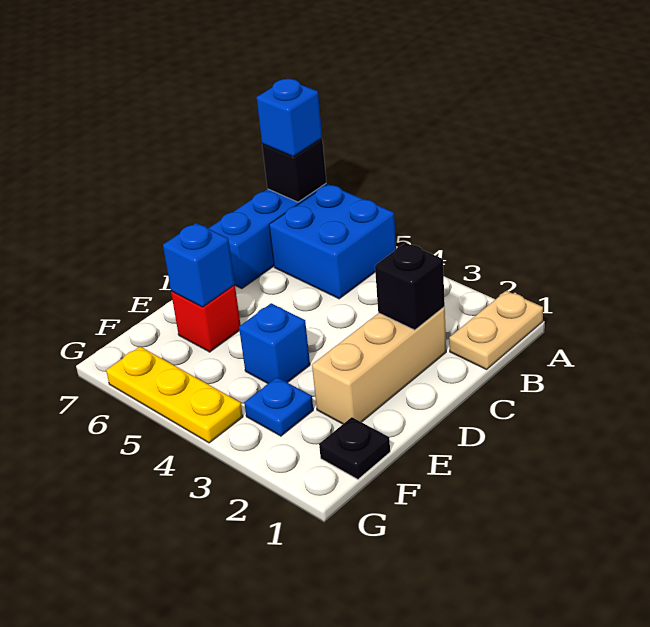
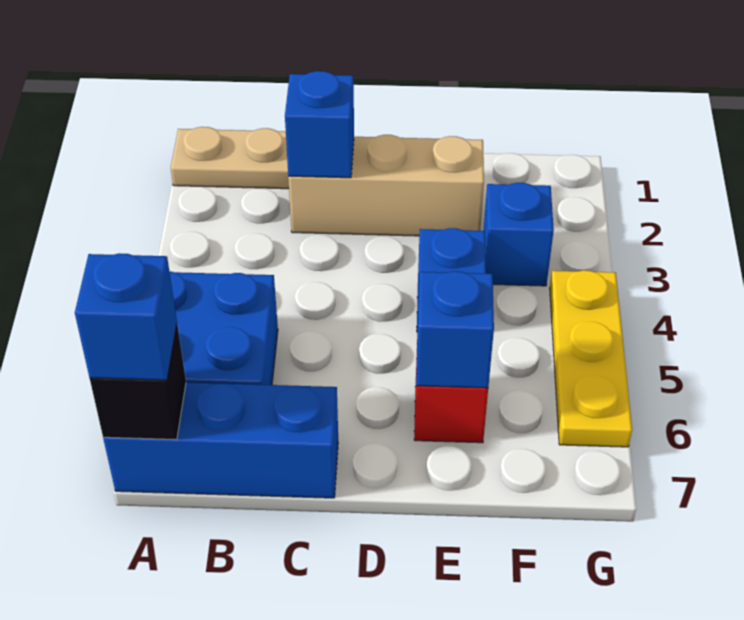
black brick C2 level 2 -> blue brick C2 level 2
black plate F1 level 1 -> none
blue plate F3 level 1 -> blue brick F3 level 1

